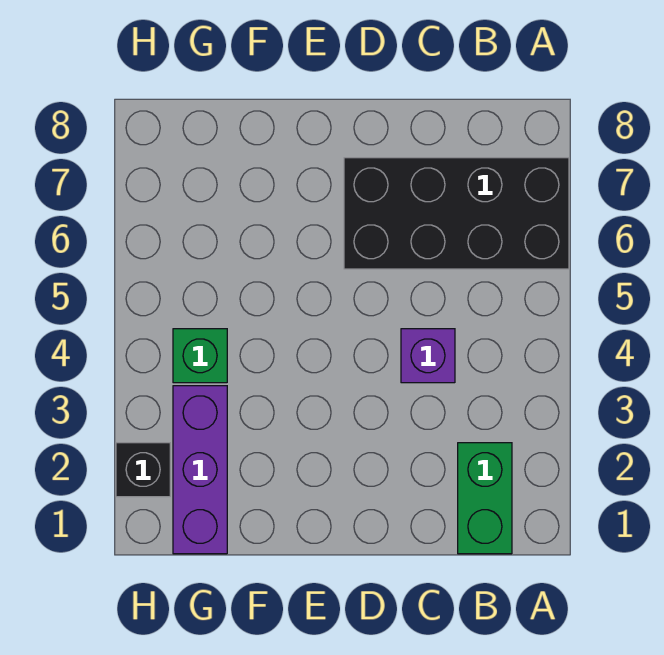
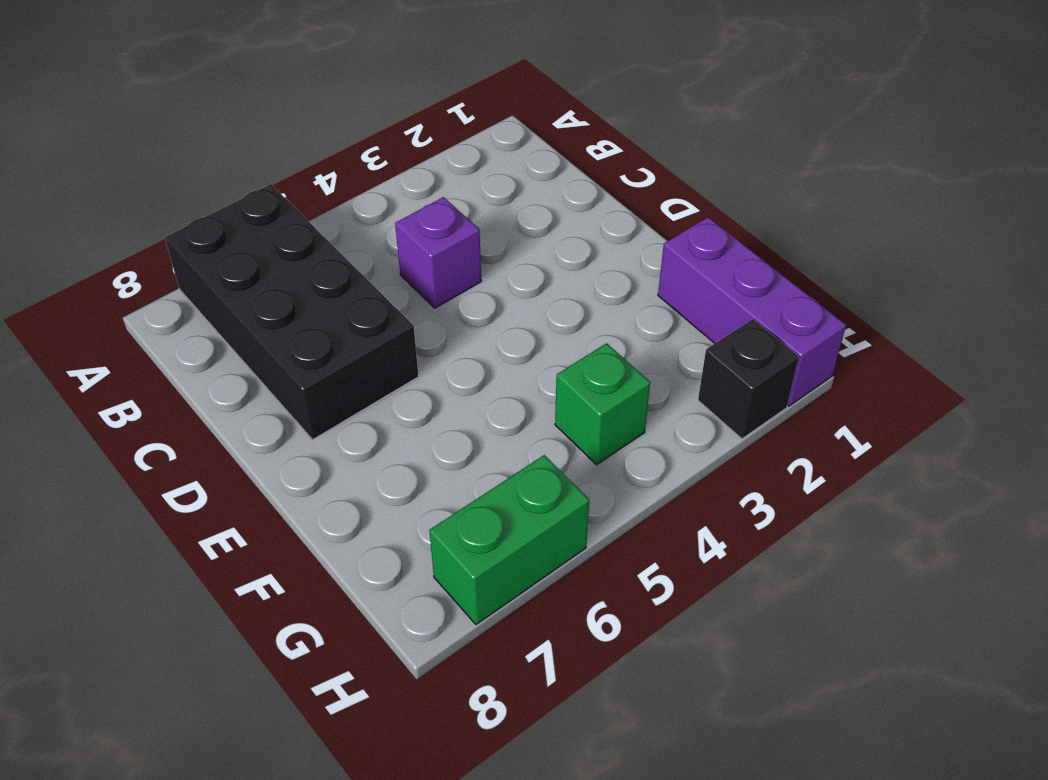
green brick B1:B2 level 1 -> green brick H6:H7 level 1
purple brick G1:G3 level 1 -> purple brick F1:H1 level 1

